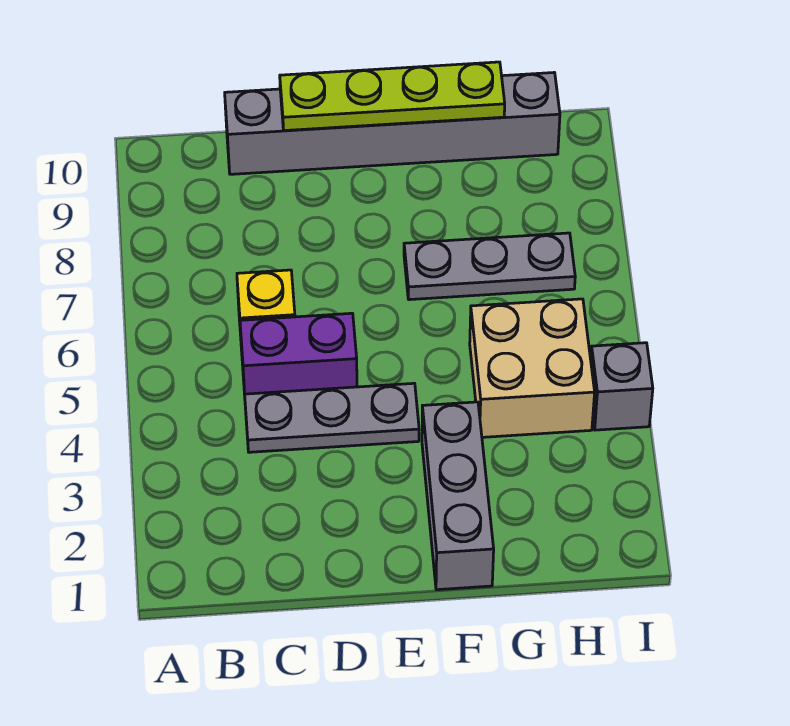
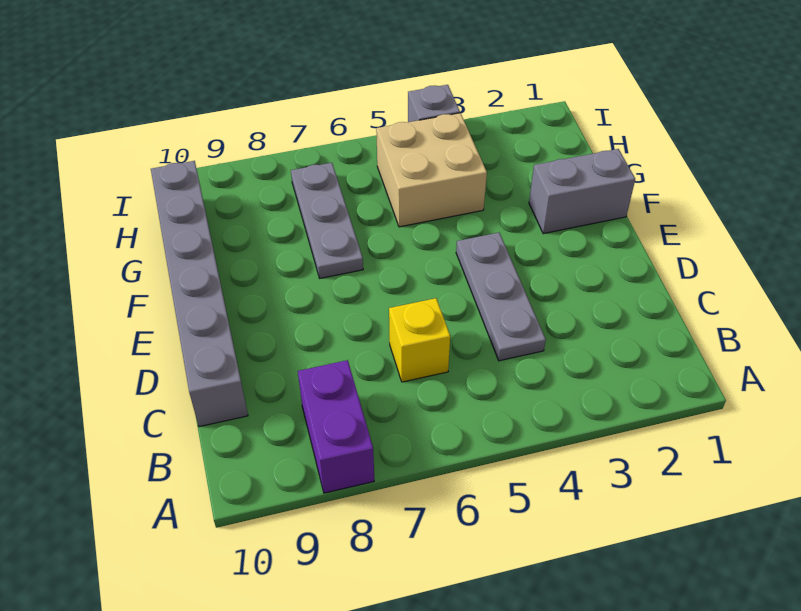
purple brick C5:D5 level 1 -> purple brick A8:B8 level 1
lime plate D10:G10 level 2 -> none
grey brick F1:F3 level 1 -> grey brick F1:F2 level 1

